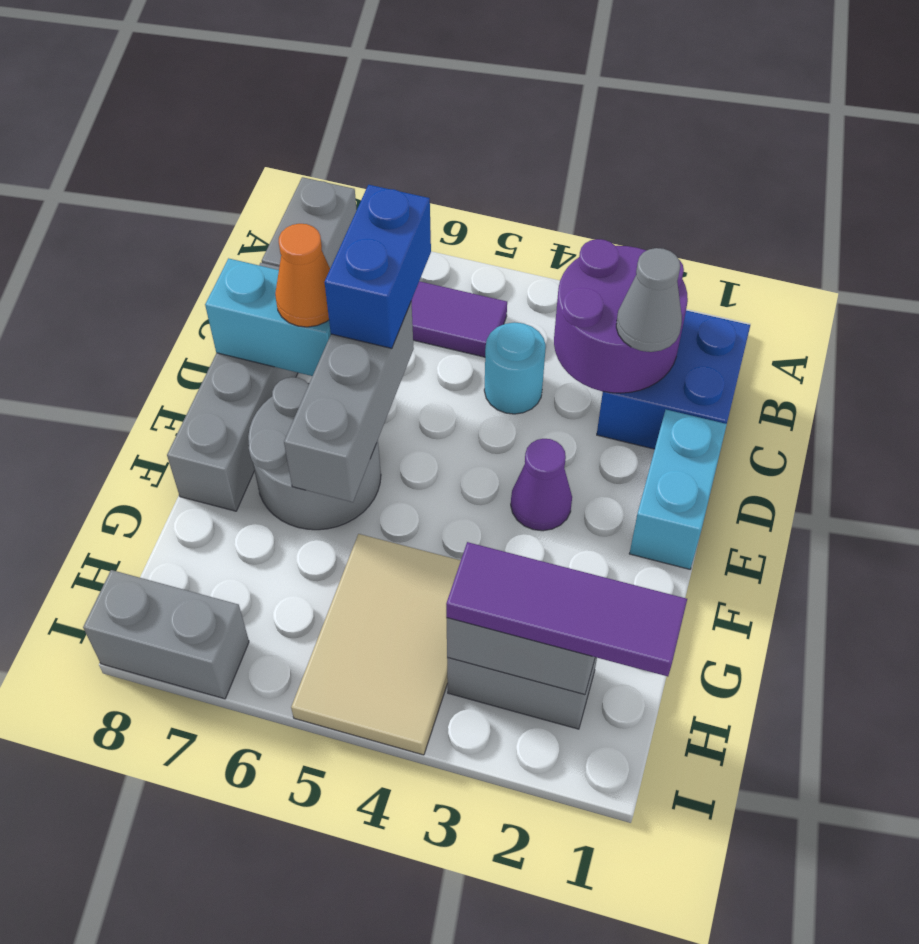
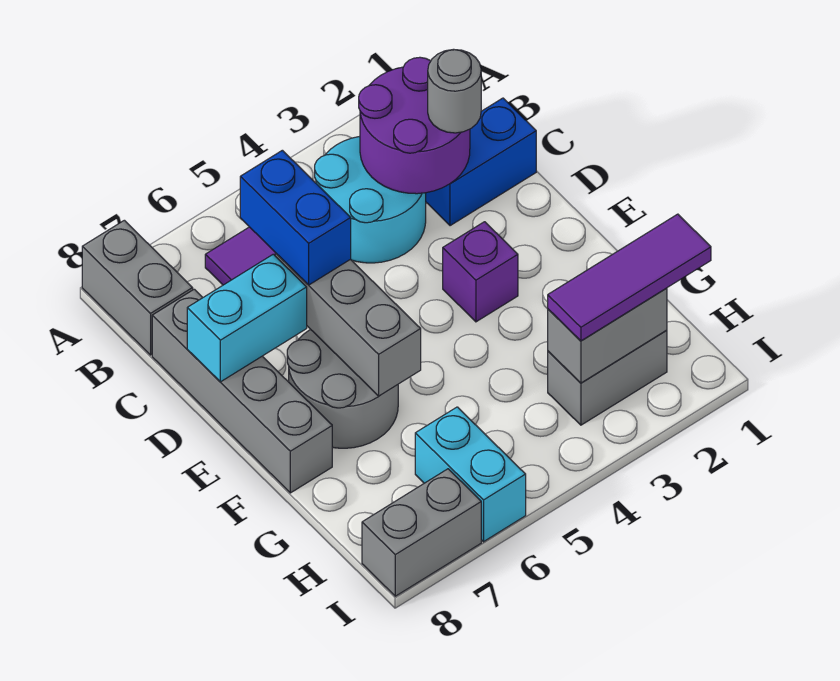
blue brick B1:C2 level 1 -> blue brick C1:C2 level 1
grey cone C2 level 3 -> grey round brick C2 level 3
cyan round brick C4 level 1 -> cyan round brick B3:C4 level 1
cyan brick D1:E1 level 1 -> cyan brick H6:I6 level 1
orange cone D7 level 3 -> none
purple cone E3 level 1 -> purple brick E3 level 1
tan tile G4:I5 level 1 -> none

